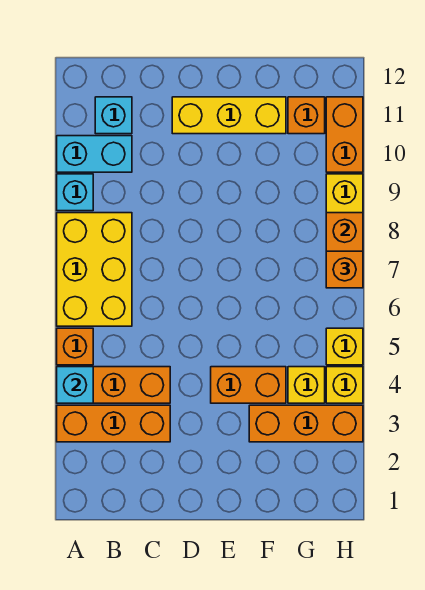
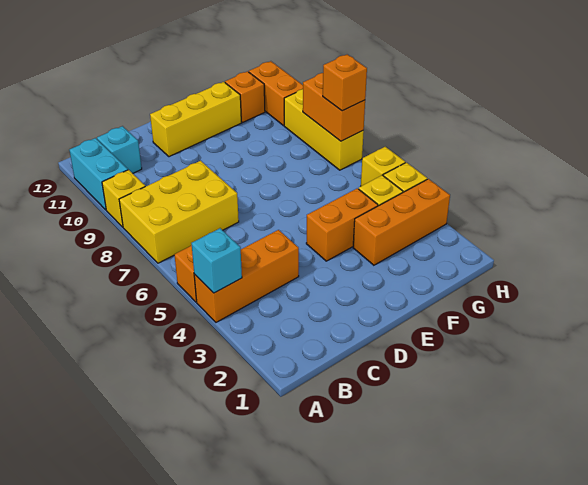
orange brick A3:C3 level 1 -> none
yellow brick A6:B8 level 1 -> yellow brick A7:C8 level 1
cyan brick A9 level 1 -> yellow brick A9 level 1
cyan brick A10:B10 level 1 -> cyan brick A10:A11 level 1

